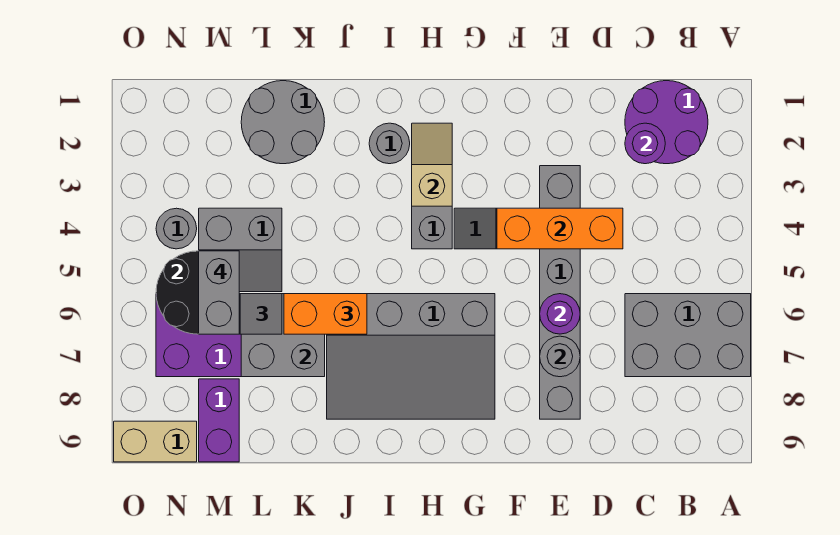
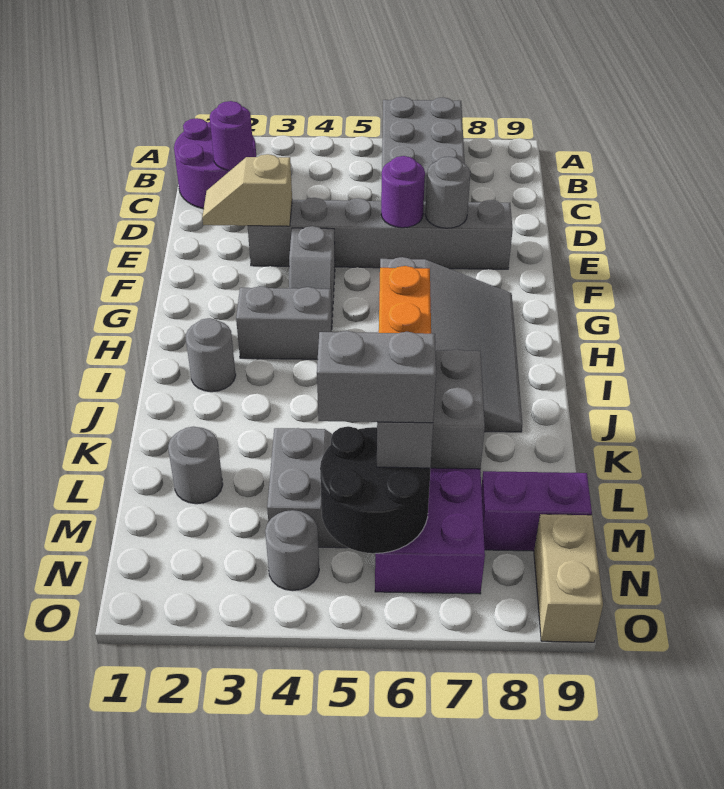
orange brick D4:F4 level 2 -> none
tan slope H2:H3 level 2 top 3 -> tan slope E2:E3 level 2 top 3
grey round brick K1:L2 level 1 -> grey round brick L2 level 1

